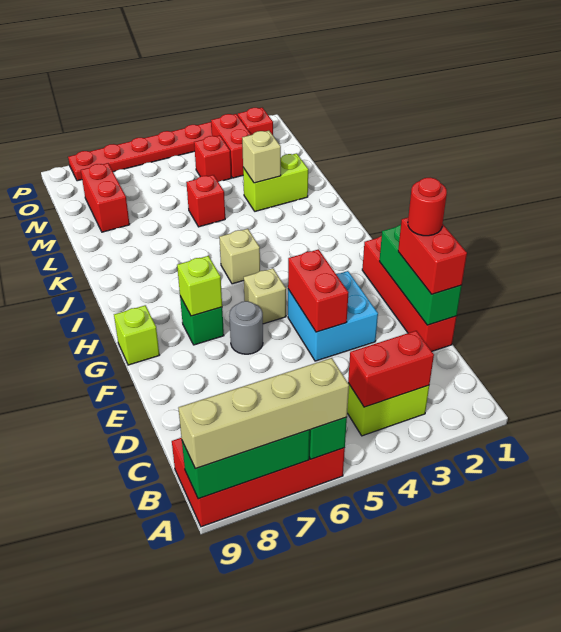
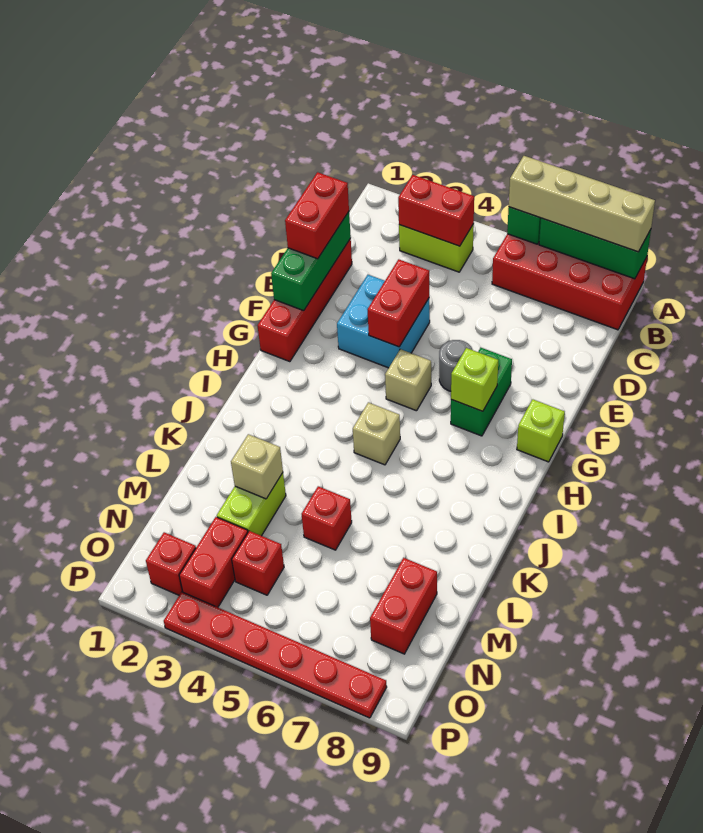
red round brick E1 level 4 -> none
green brick G7 level 1 -> green brick F7:G7 level 1
lime brick L2:L3 level 1 -> lime brick L3:M3 level 1

